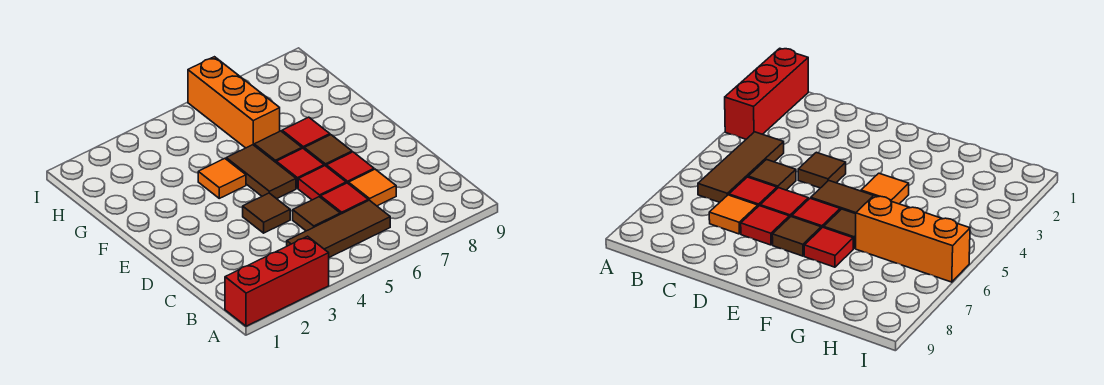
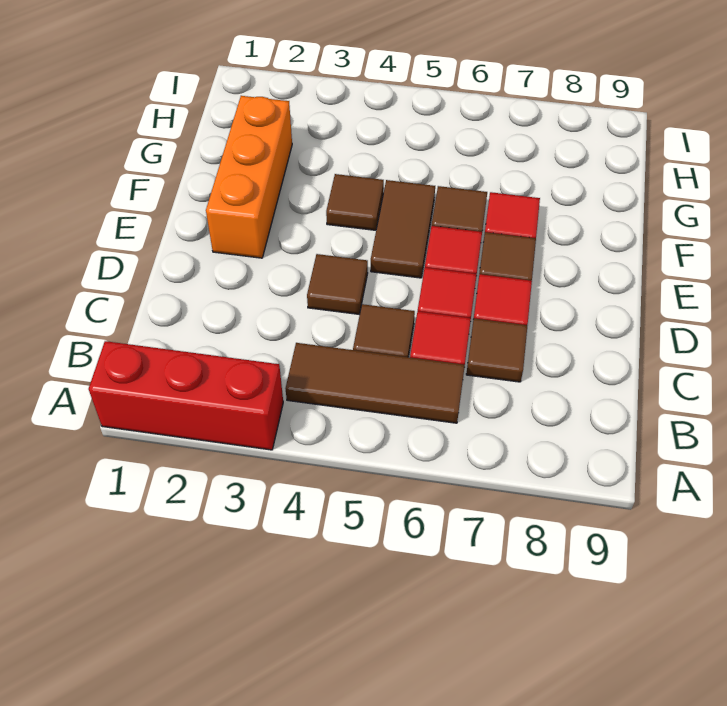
orange tile C7 level 1 -> brown tile C7 level 1
orange tile F4 level 1 -> brown tile F4 level 1
orange brick G6:I6 level 1 -> orange brick E2:G2 level 1

